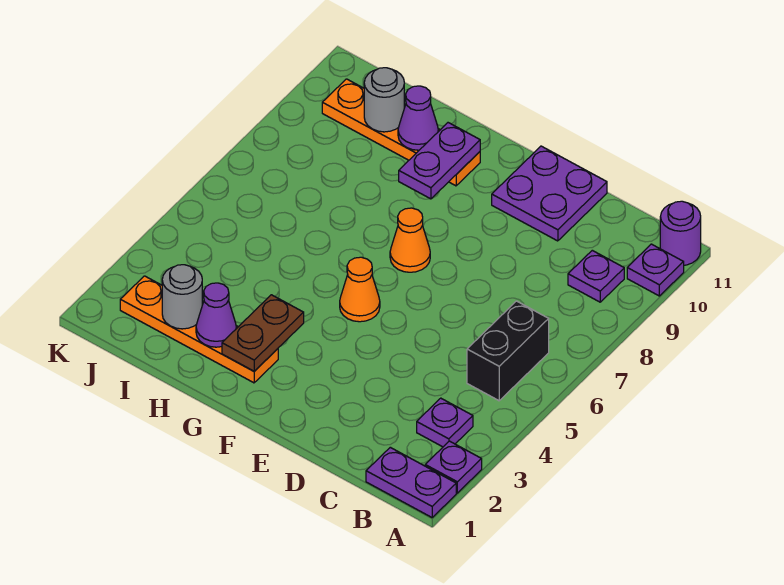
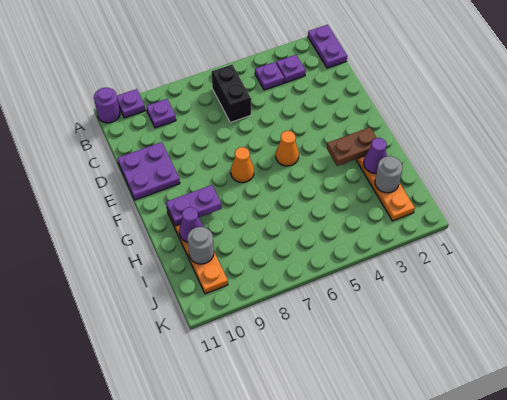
purple plate A2 level 1 -> purple plate B4 level 1
black brick B5:B6 level 1 -> black brick B6:C6 level 1

